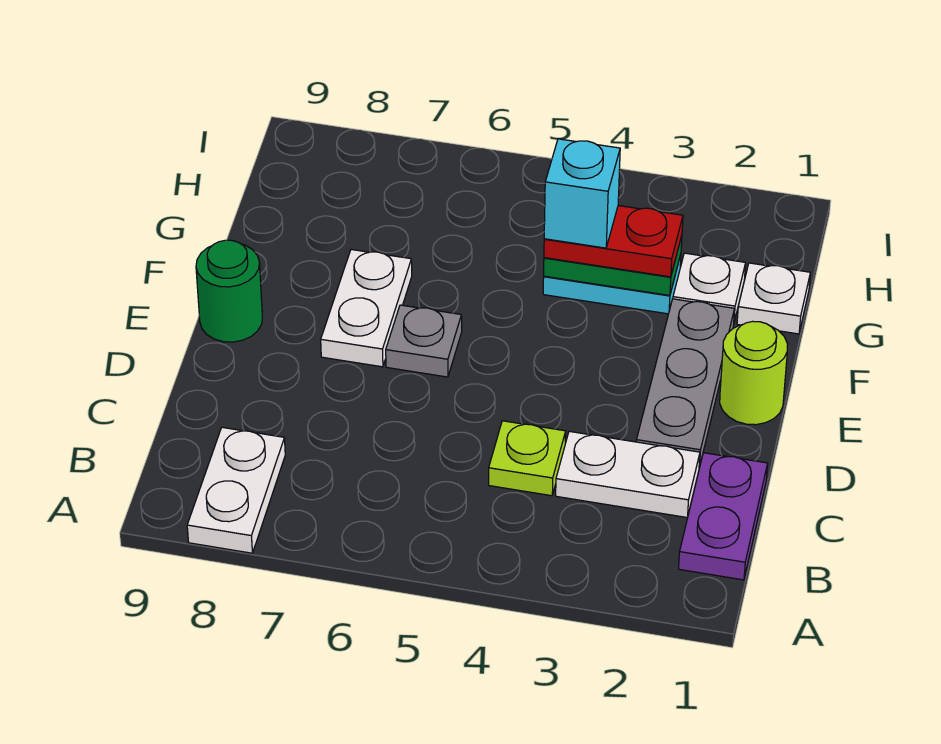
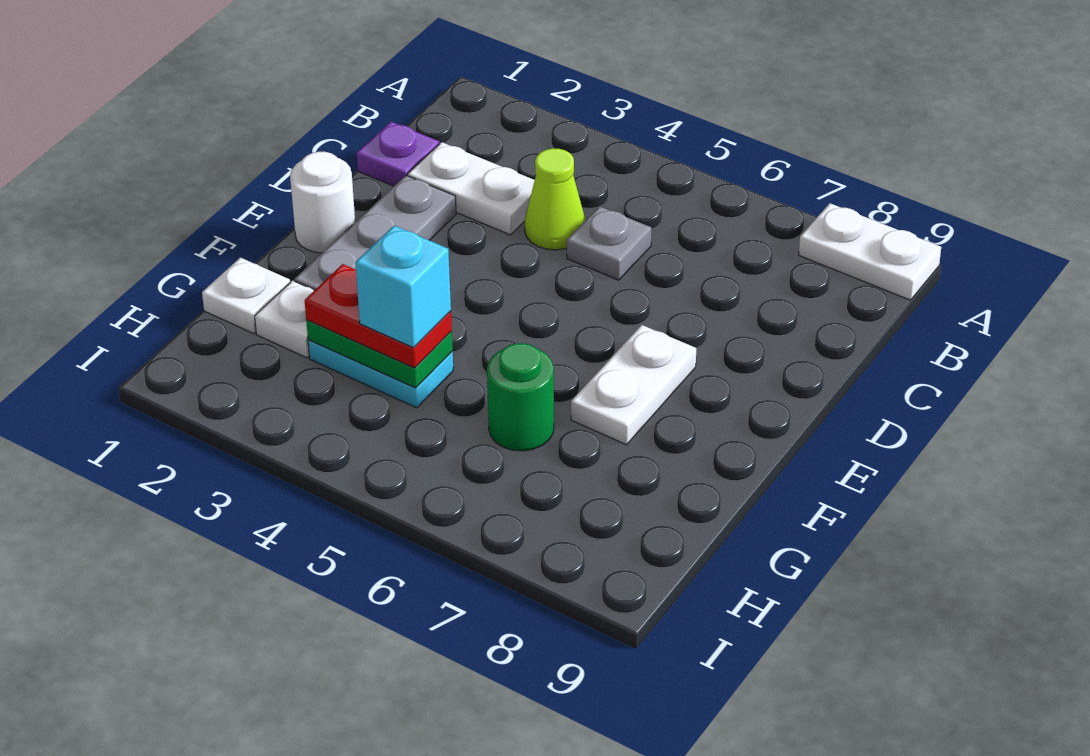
white plate A8:B8 level 1 -> white plate A8:A9 level 1
purple plate B1:C1 level 1 -> purple plate C1 level 1
lime plate C4 level 1 -> lime cone C4 level 1
lime round brick E1 level 1 -> white round brick E1 level 1
grey plate E6 level 1 -> grey plate C5 level 1
green round brick E9 level 1 -> green round brick G6 level 1

